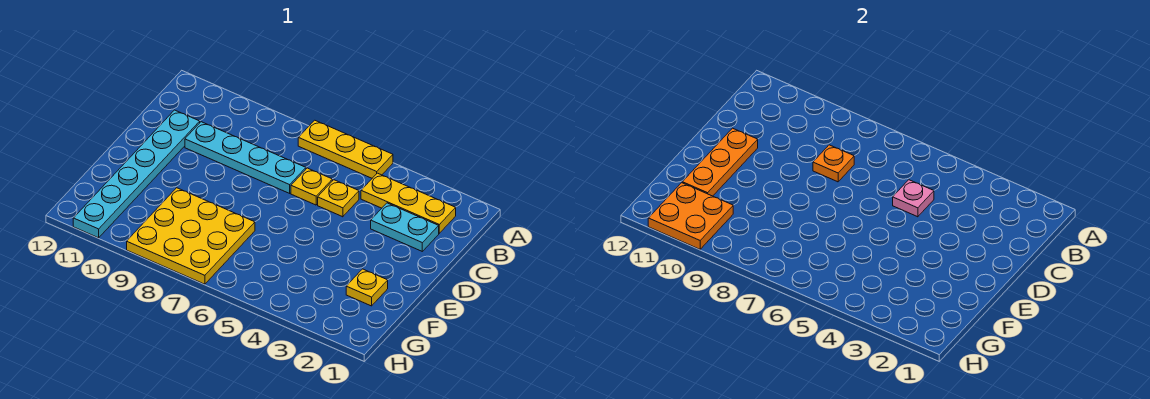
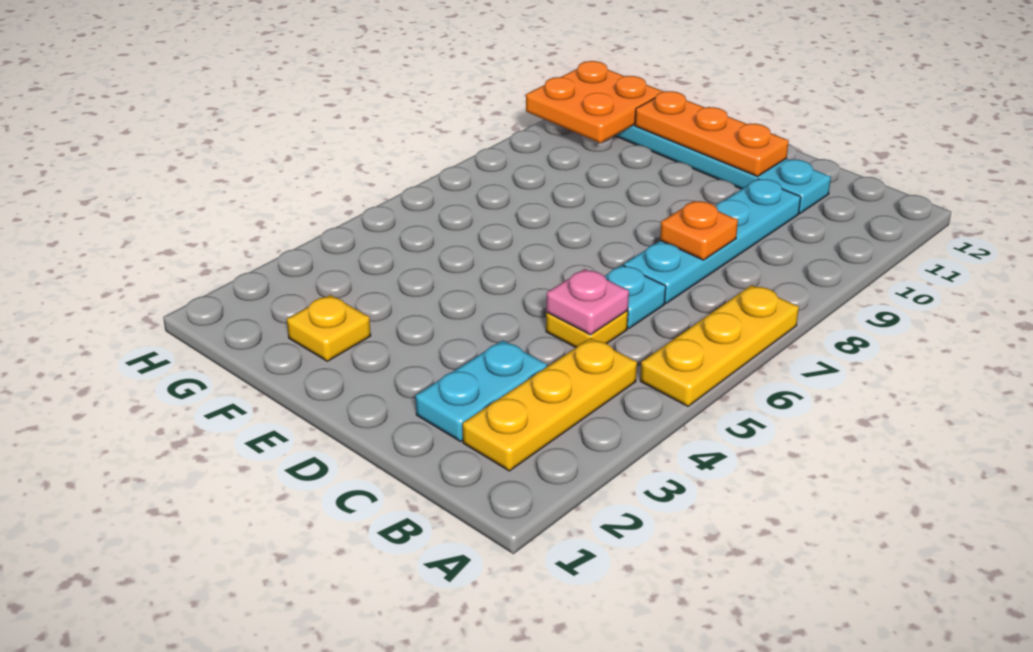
yellow plate C6 level 1 -> cyan plate C6 level 1
yellow plate F7:H9 level 1 -> none

